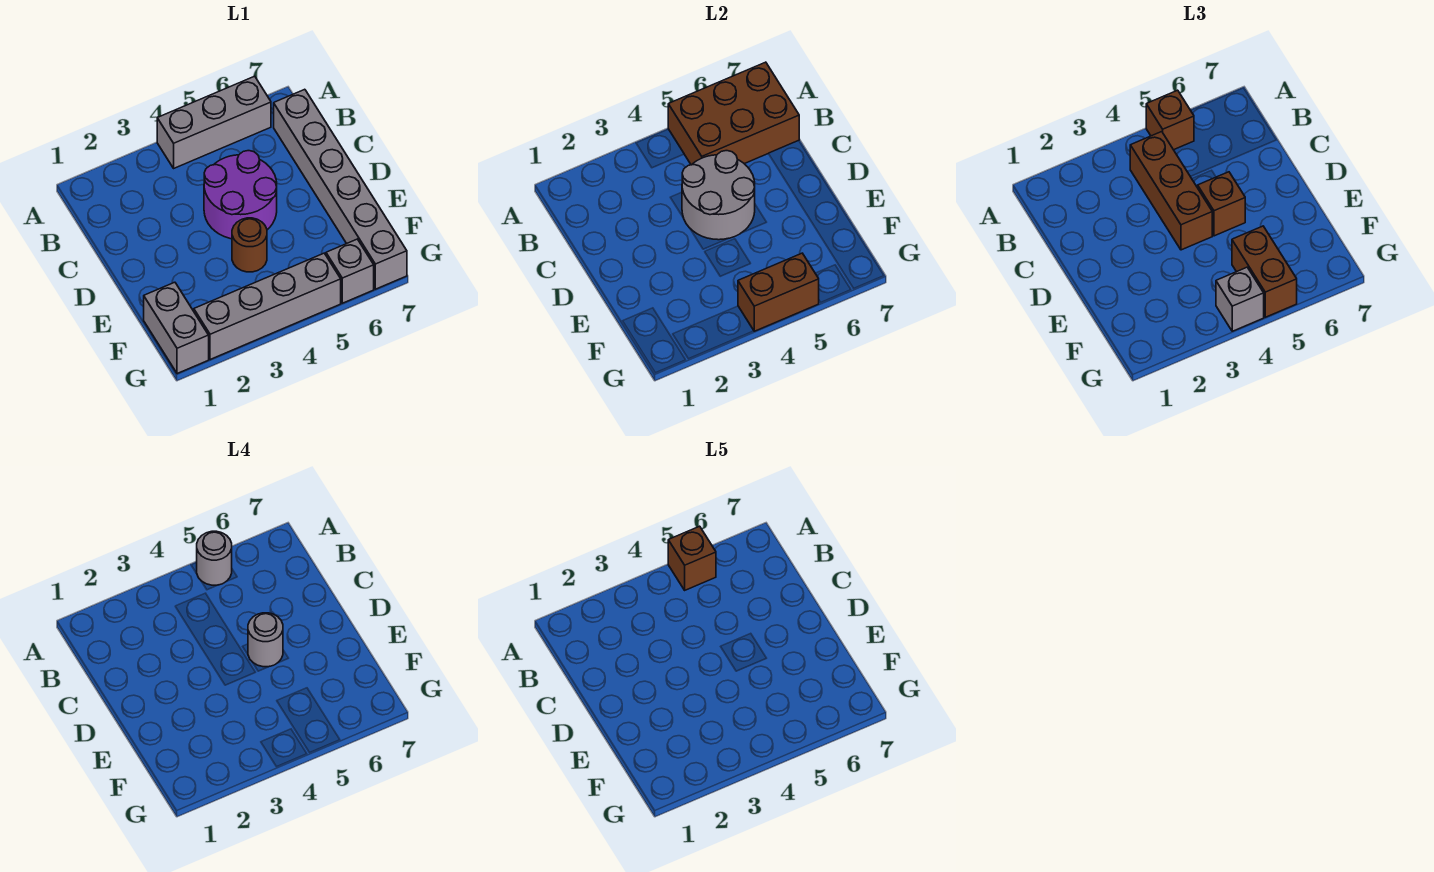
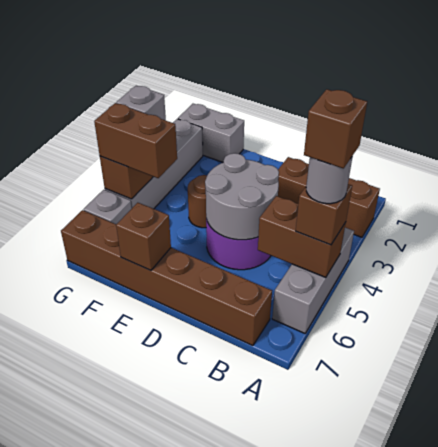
brown brick A5:B7 level 2 -> brown brick A5:B5 level 2
brown brick B4:D4 level 3 -> brown brick A2:C2 level 1
grey brick B7:G7 level 1 -> brown brick B7:G7 level 1
brown brick D5 level 3 -> brown brick E7 level 2
grey round brick D5 level 4 -> none

